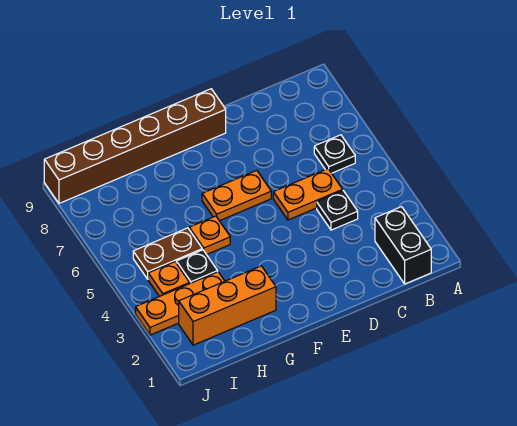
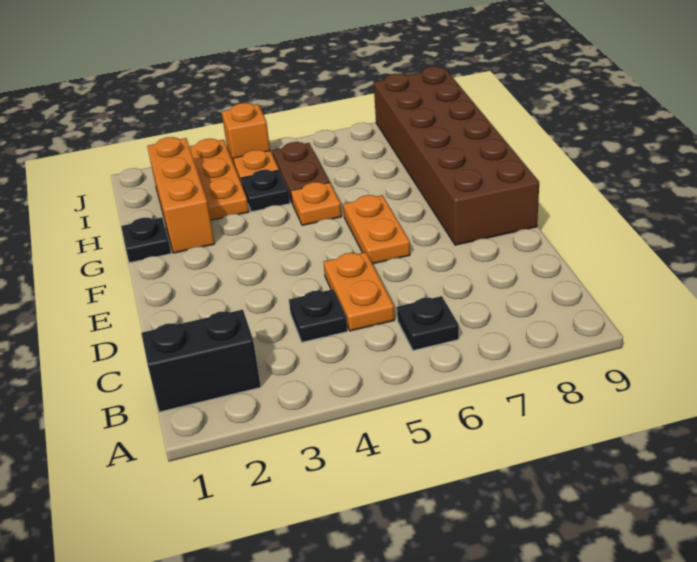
brown brick E9:J9 level 1 -> brown brick E8:J9 level 1
none -> black plate G1 level 1
none -> orange brick J4 level 1

